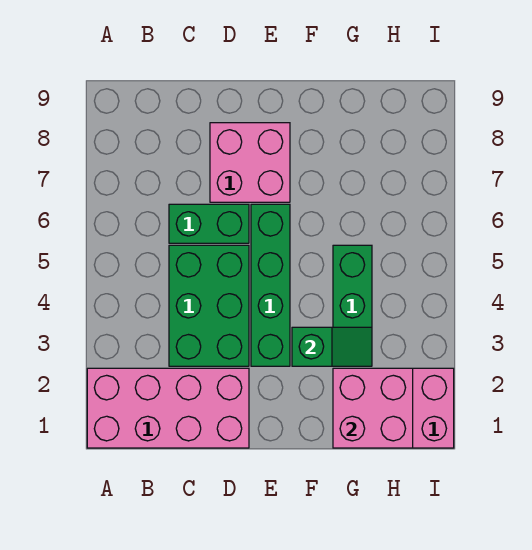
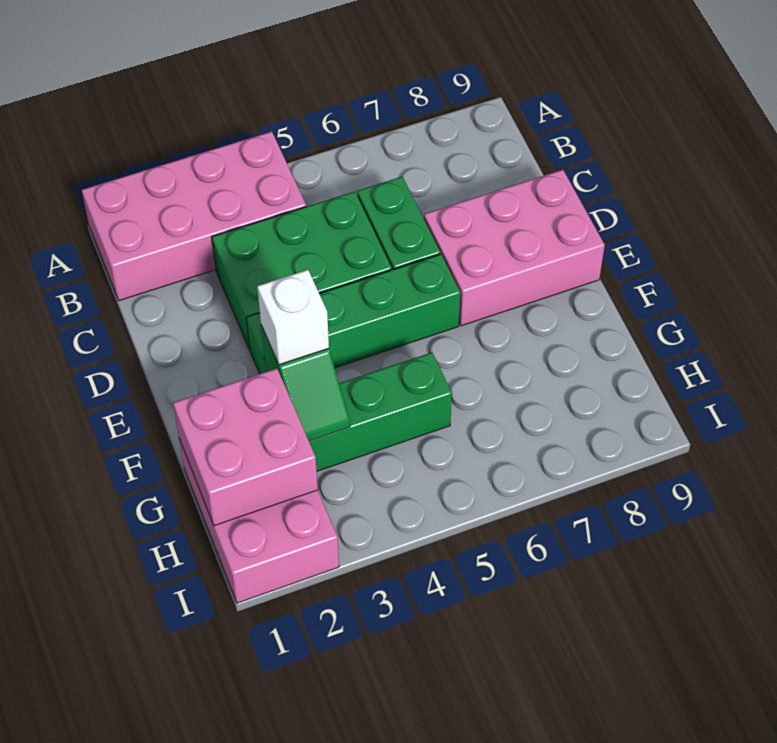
pink brick A1:D2 level 1 -> pink brick A1:B4 level 1
pink brick D7:E8 level 1 -> pink brick D7:E9 level 1
none -> white brick F3 level 3

